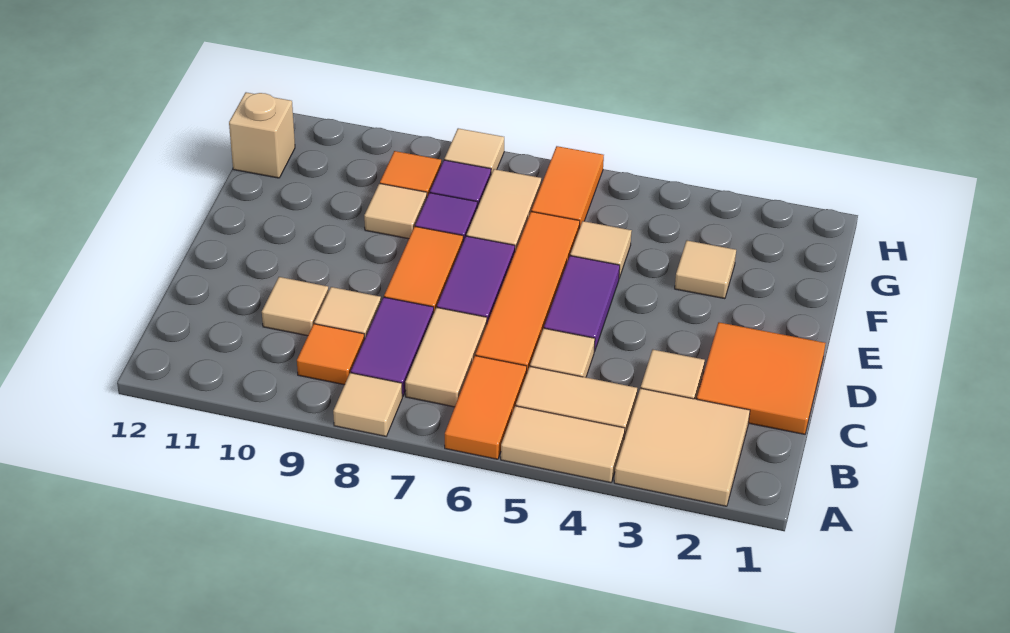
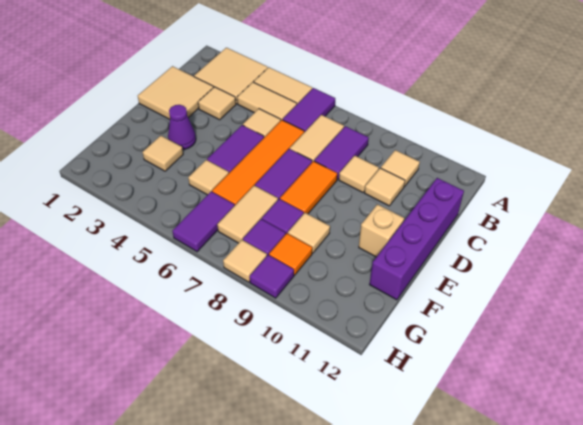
orange tile A6:B6 level 1 -> purple tile A6:B6 level 1
tan tile A8 level 1 -> tan tile B10 level 1
orange tile B9 level 1 -> none
orange tile C1:D2 level 1 -> tan tile C1:D2 level 1
none -> purple brick C12:F12 level 1
none -> purple cone E3 level 1
orange tile G6:H6 level 1 -> purple tile G6:H6 level 1
tan brick G12 level 1 -> tan brick E11 level 1
none -> purple tile H9 level 1

